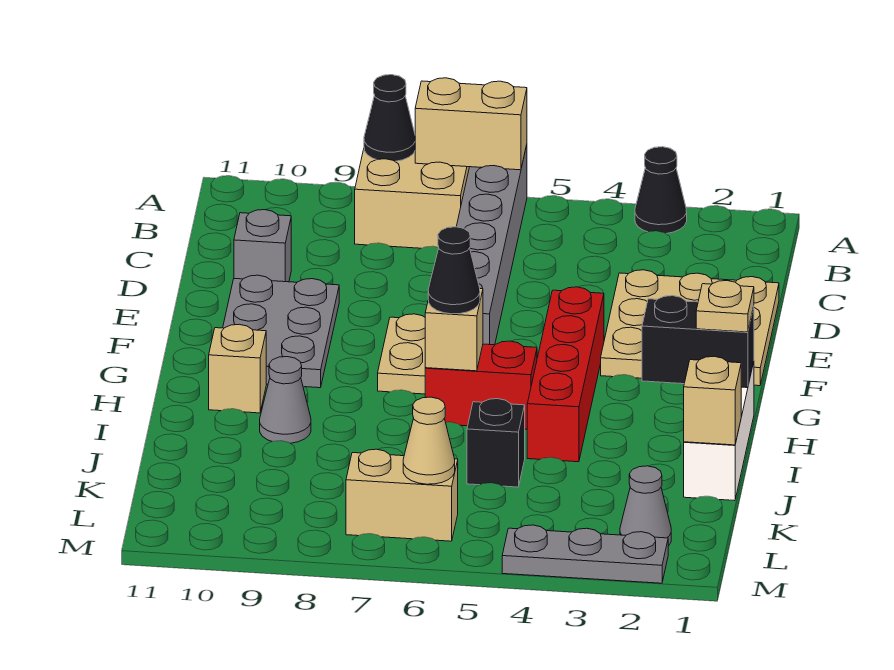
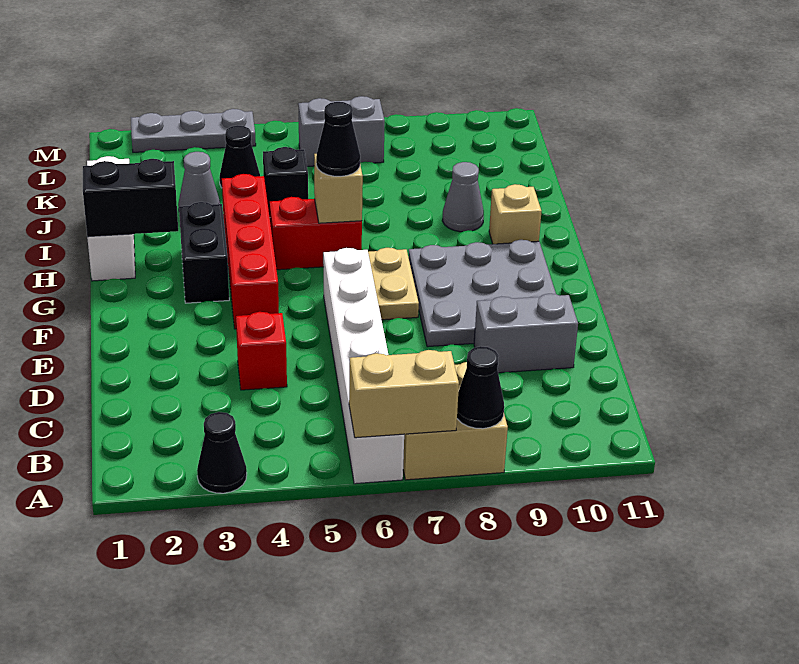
grey brick A6:F6 level 1 -> white brick A6:F6 level 1
tan plate D1:F3 level 1 -> none
none -> red brick D4 level 1
grey brick D10 level 1 -> grey brick D9:D10 level 1
grey plate E9:G10 level 1 -> grey plate E8:G10 level 1
none -> black brick G3:H3 level 1
tan plate H1 level 3 -> none
tan brick J1 level 2 -> none
none -> black cone K4 level 1
grey cone L2 level 1 -> grey cone J3 level 1
tan brick L6:L7 level 1 -> grey brick L6:L7 level 1
tan cone L6 level 2 -> none

